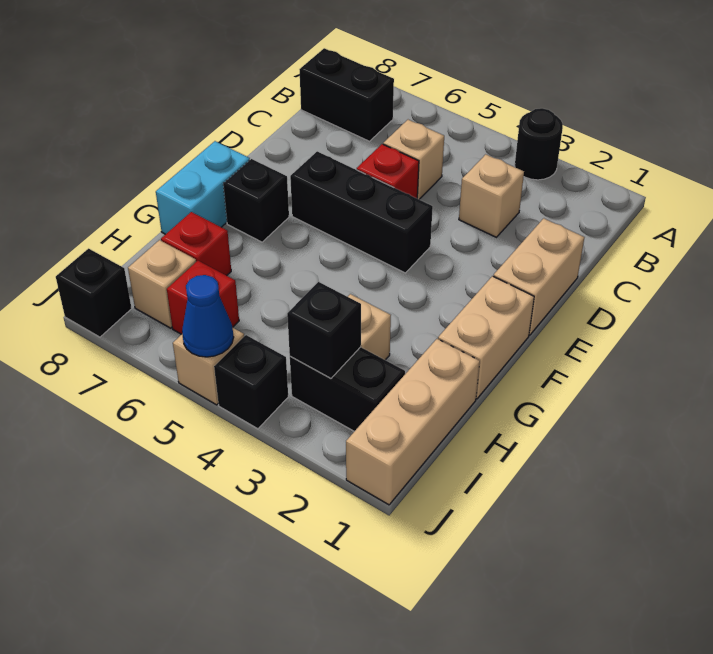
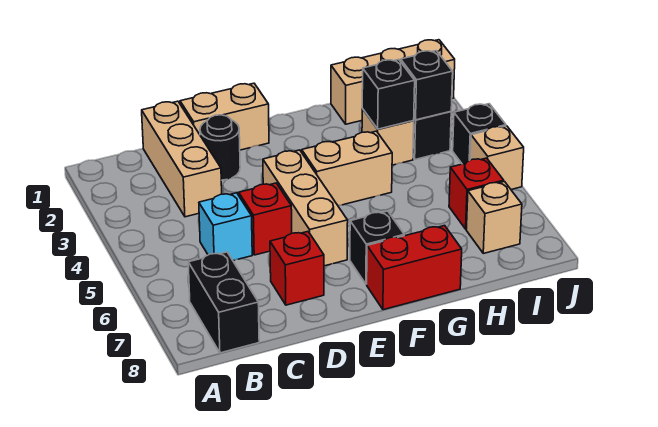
black round brick A3 level 1 -> black round brick D2 level 1
tan brick C3 level 1 -> tan brick C1:C3 level 1
tan brick C5 level 1 -> cyan brick C5 level 1
black brick E4:E6 level 1 -> tan brick E4:E6 level 1
tan brick F1:G1 level 1 -> tan brick F4:G4 level 1
cyan brick F8:G8 level 1 -> red brick F8:G8 level 1
red brick H7 level 1 -> red brick D7 level 1
blue cone J5 level 2 -> none
black brick J8 level 1 -> black brick H3 level 2

